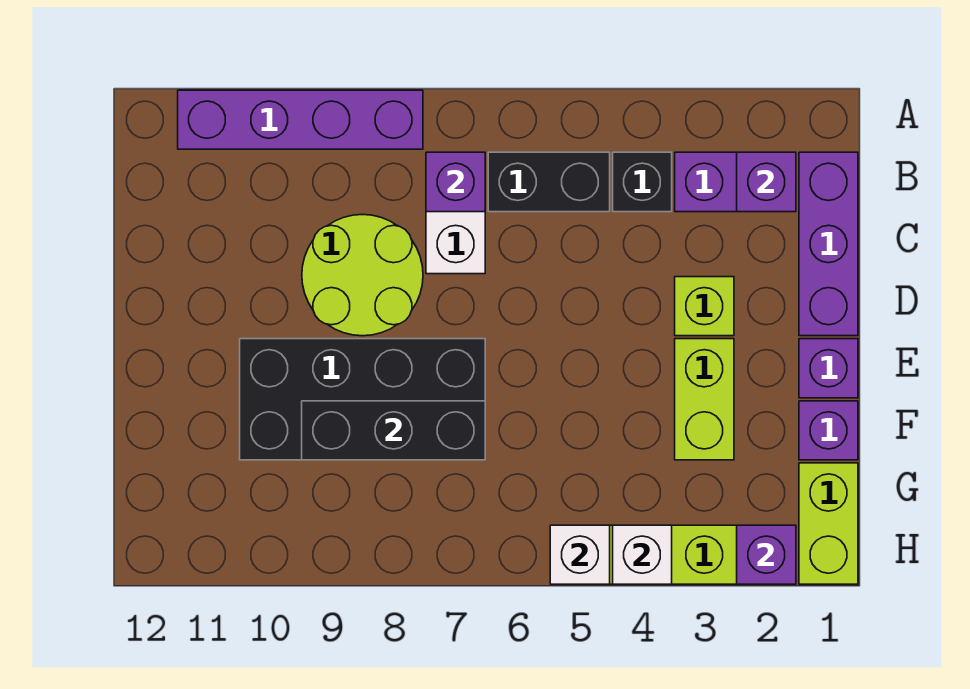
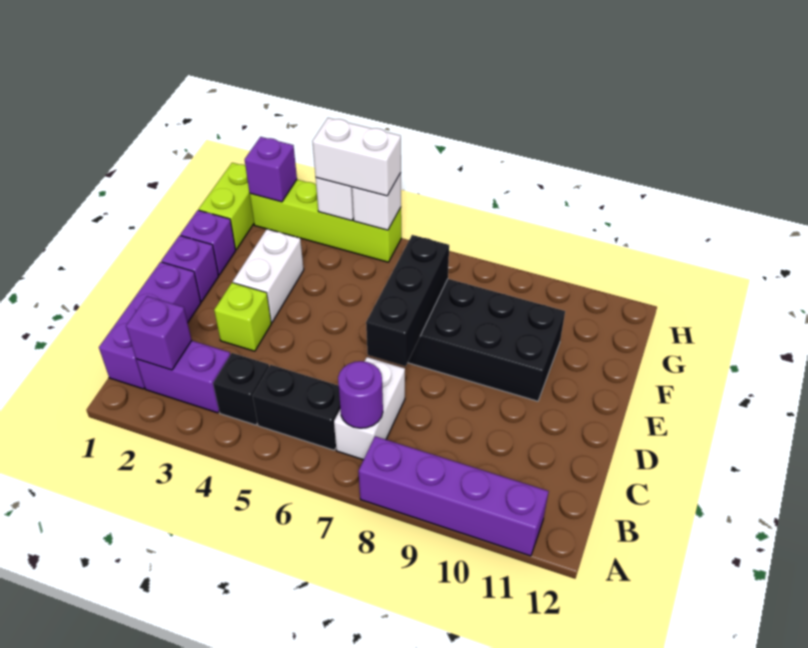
purple brick B7 level 2 -> purple round brick B7 level 2
lime round brick C8:D9 level 1 -> none
lime brick E3:F3 level 1 -> white brick E3:F3 level 1
black brick F7:F9 level 2 -> black brick D7:F7 level 2
none -> white brick H4:H5 level 3

